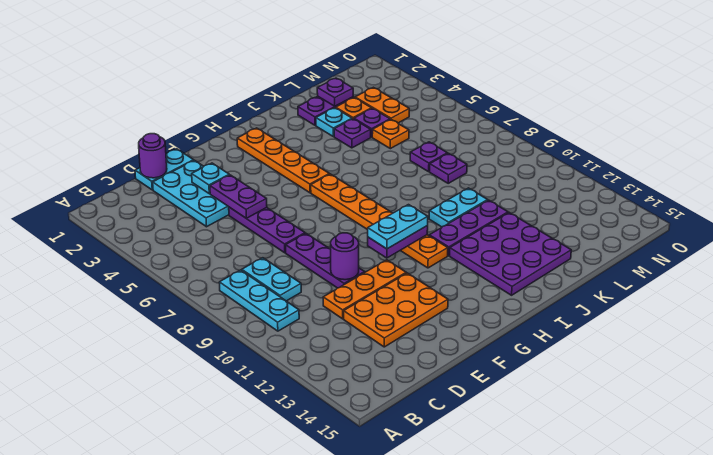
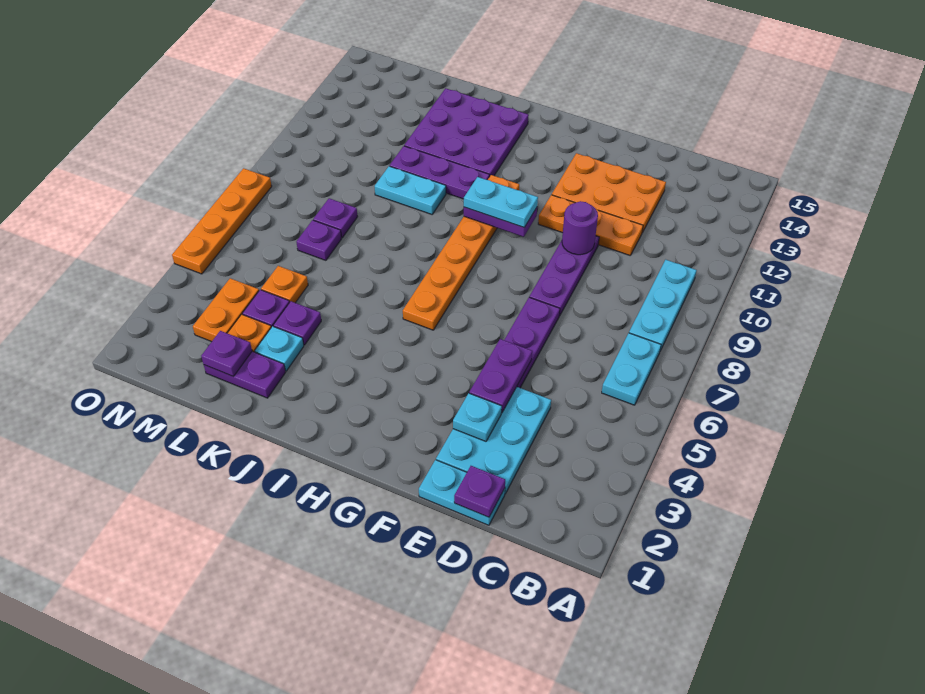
cyan plate C8:C9 level 1 -> cyan plate B6:B7 level 1
purple round brick D1 level 2 -> purple plate D1 level 2
orange plate H2:H5 level 1 -> orange plate O5:O8 level 1

